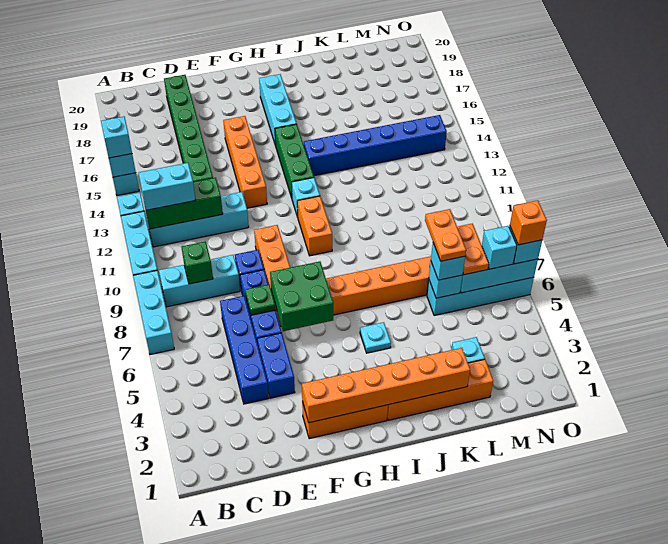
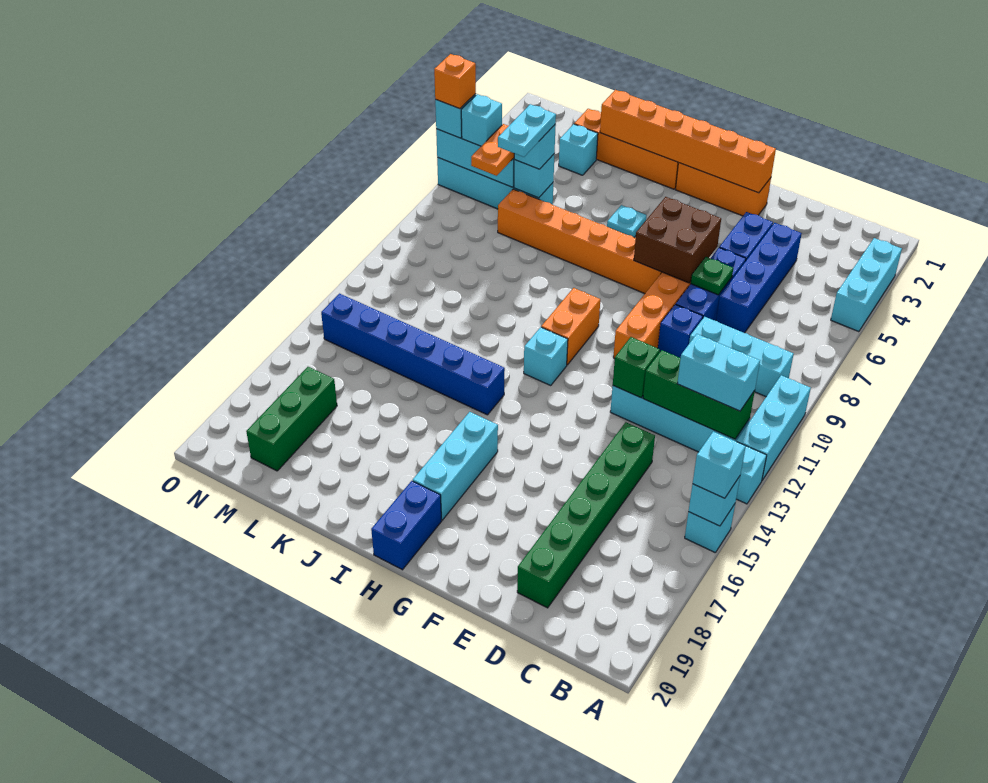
cyan brick A7:A9 level 1 -> cyan brick A3:A5 level 1
green brick C9 level 2 -> green brick E12 level 2
green brick F6:G7 level 2 -> brown brick F6:G7 level 2
orange brick F13:F16 level 1 -> none
green brick H13:H15 level 1 -> green brick M17:M19 level 1
none -> blue brick H19:H20 level 1
orange plate L6:L7 level 4 -> cyan plate L6:L7 level 4

